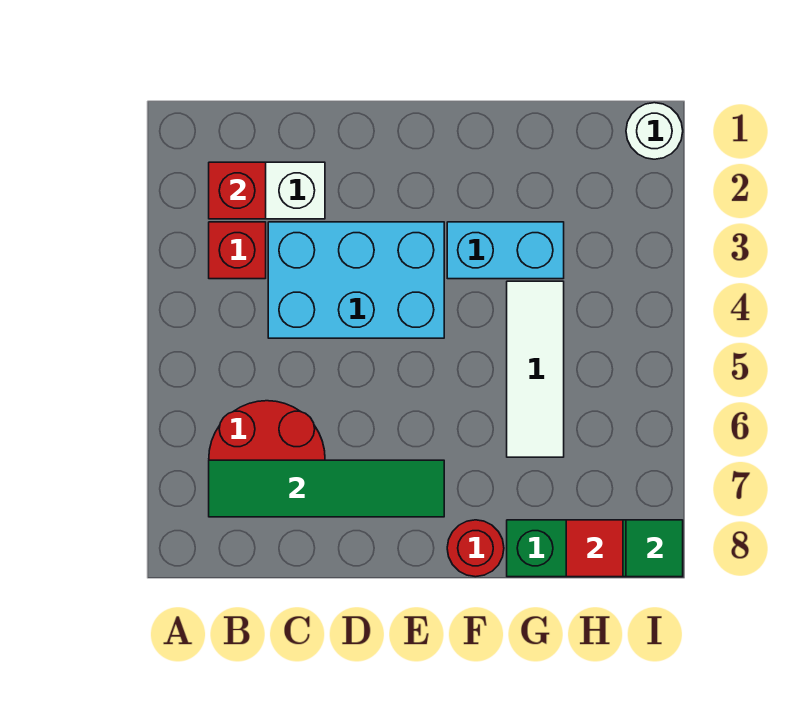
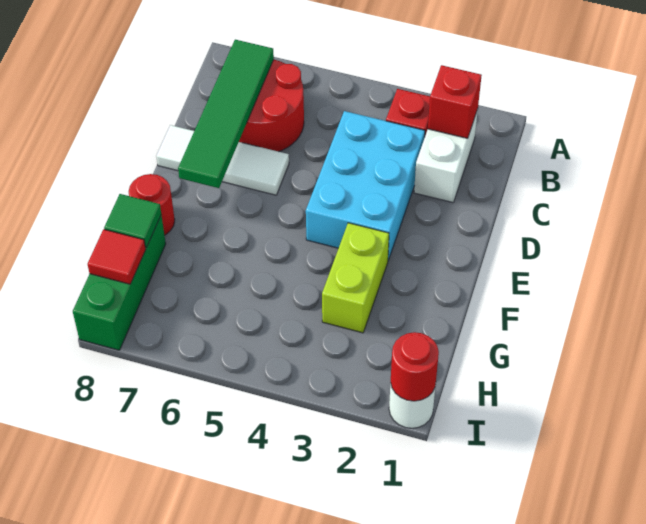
cyan brick F3:G3 level 1 -> lime brick F3:G3 level 1
white tile G4:G6 level 1 -> white tile D6:D8 level 1
none -> red round brick I1 level 2
green tile I8 level 2 -> green tile G8 level 2

